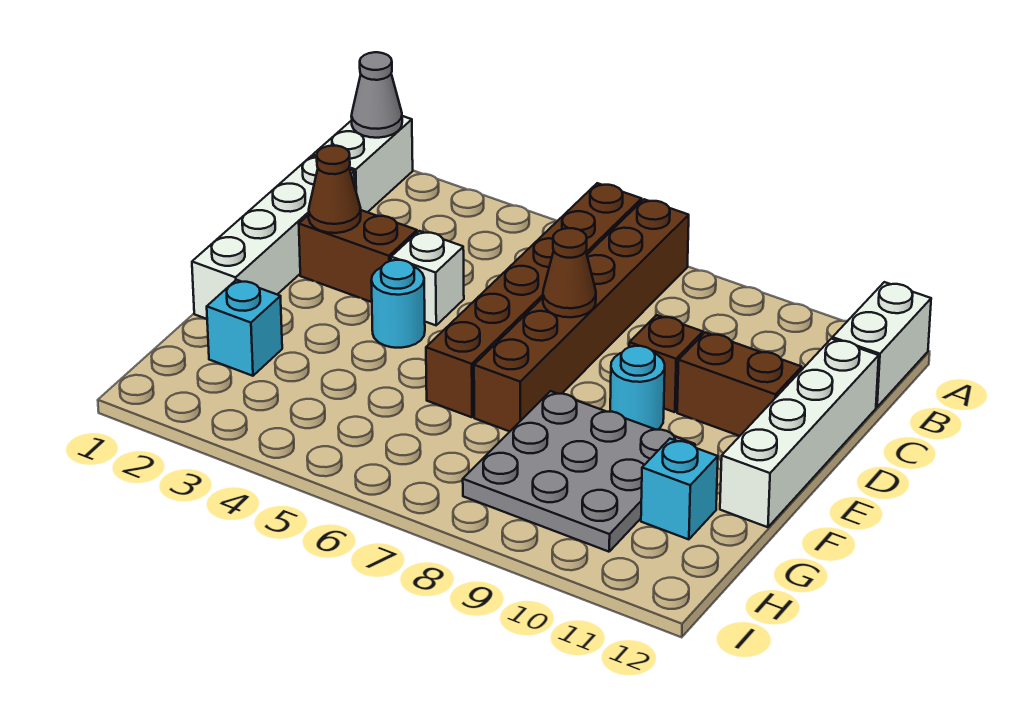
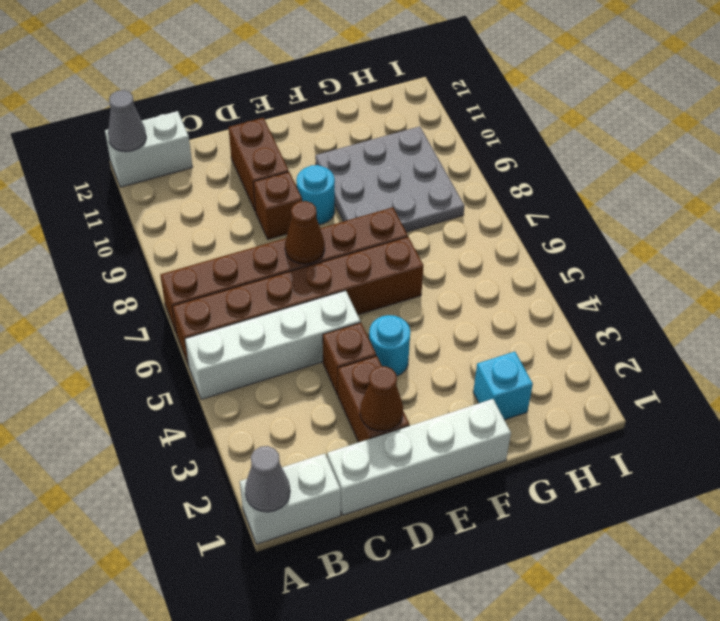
none -> grey cone A12 level 2
white brick C12:F12 level 1 -> white brick A5:D5 level 1
white brick D4 level 1 -> brown brick D4 level 1
cyan brick G11 level 1 -> none

